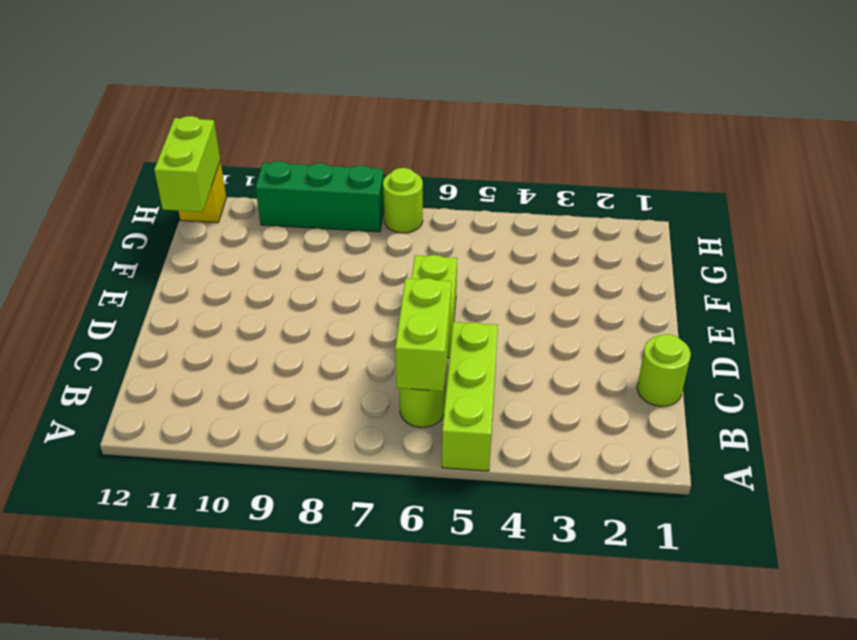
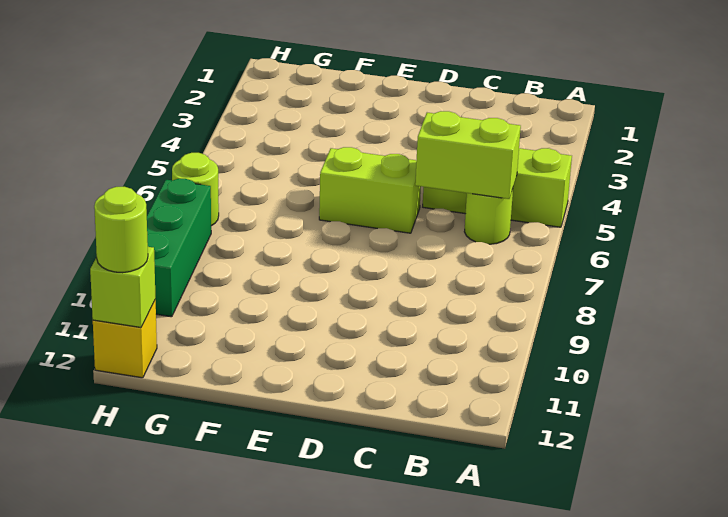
lime round brick C1 level 1 -> lime round brick H12 level 3
lime brick G12:H12 level 2 -> lime brick H12 level 2

